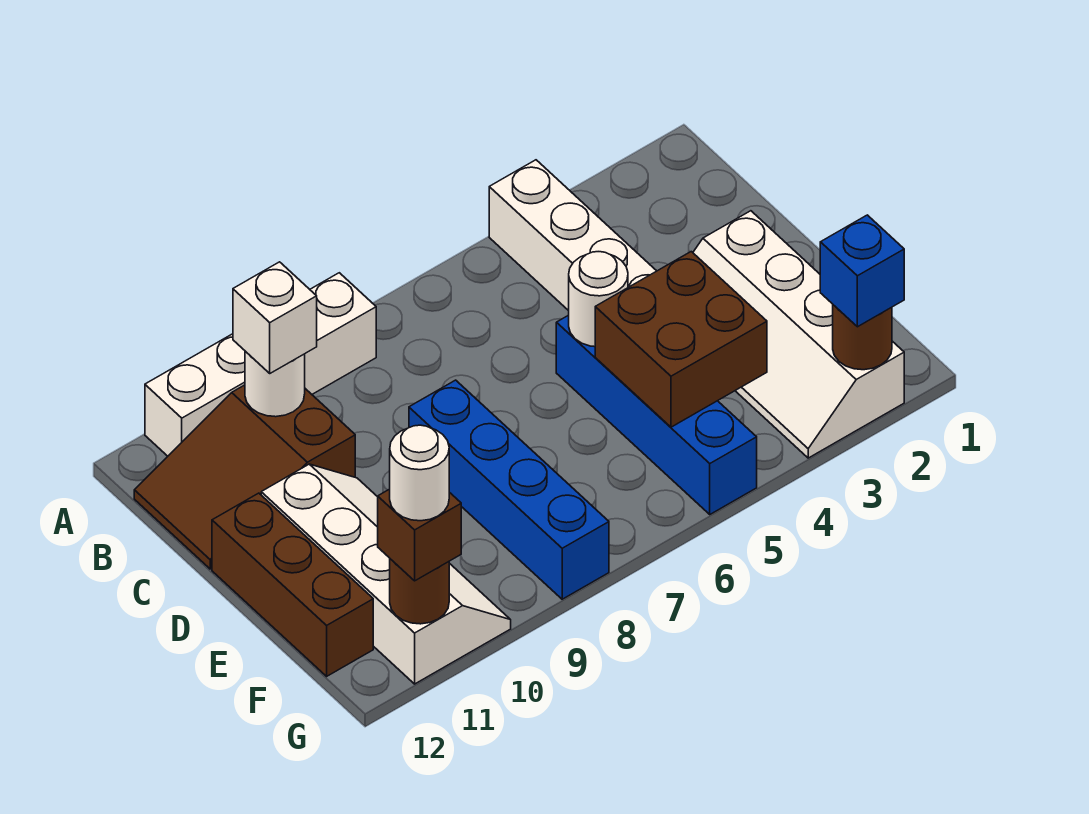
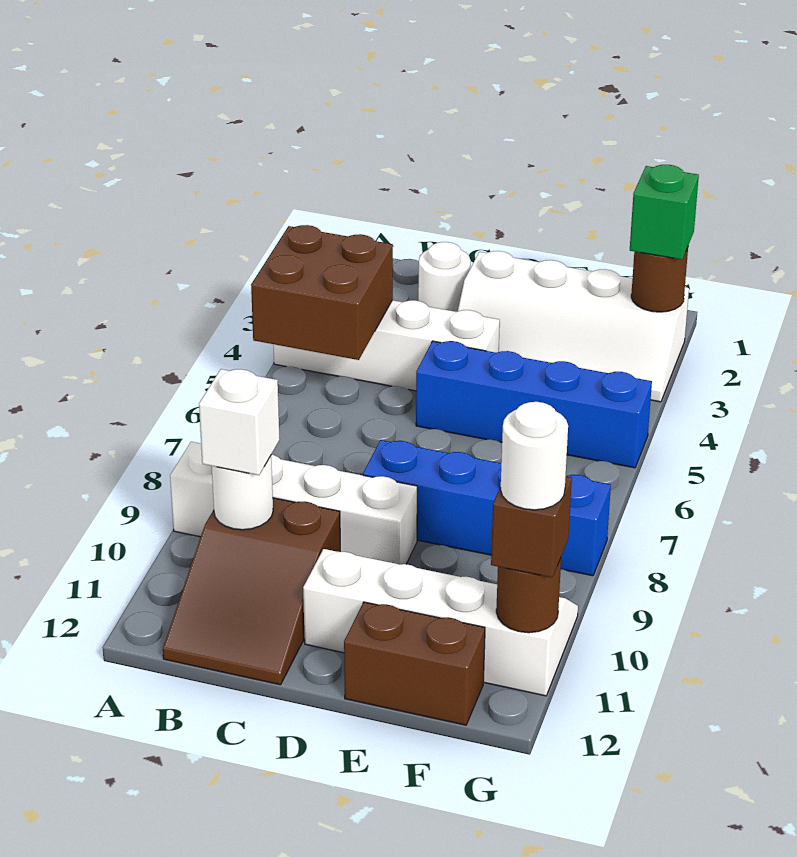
white brick A8:A11 level 1 -> white brick A9:D9 level 1
white round brick D5 level 2 -> white round brick C2 level 1
brown brick D12:F12 level 1 -> brown brick E12:F12 level 1
brown brick E4:F5 level 2 -> brown brick A4:B5 level 2
blue brick G2 level 3 -> green brick G2 level 3

